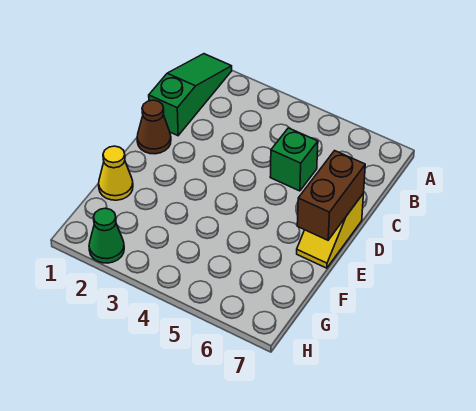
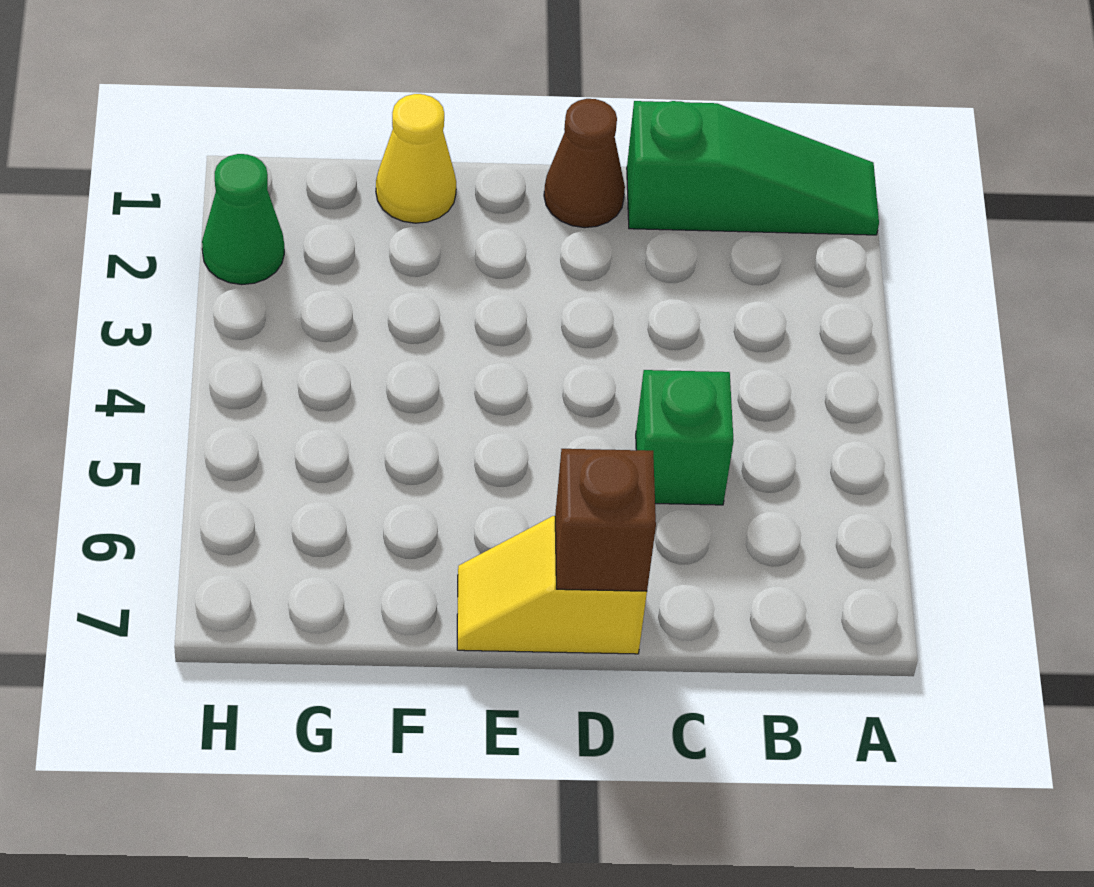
brown brick D7:E7 level 2 -> brown brick D7 level 2

